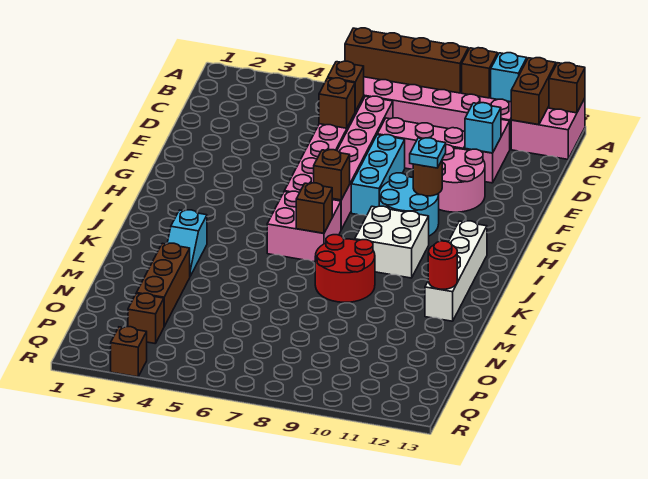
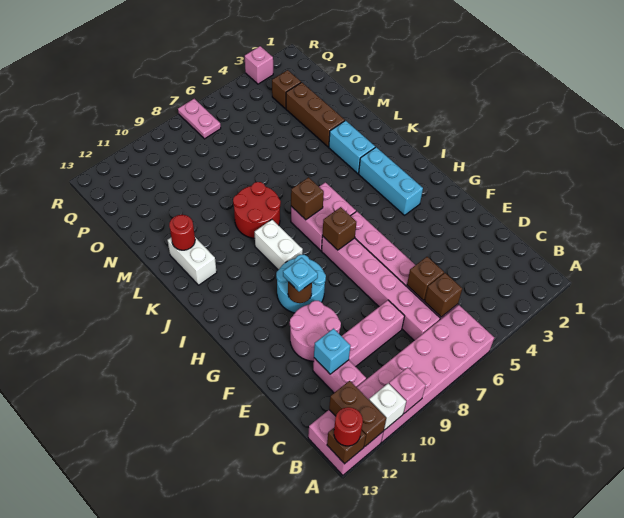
brown brick A6:A9 level 2 -> none
brown brick A10 level 2 -> pink brick A10 level 2
cyan brick A11 level 2 -> white brick A11 level 2
none -> red round brick A13 level 3
cyan brick E8:G8 level 1 -> cyan brick H3:J3 level 1
white brick I9:J10 level 1 -> white brick I9:J9 level 1
white brick I12:L12 level 1 -> white brick K12:L12 level 1
cyan slope K3:L3 level 1 top K -> cyan brick K3:L3 level 1
none -> pink plate Q7:R7 level 1
brown brick R3 level 1 -> pink brick R3 level 1

